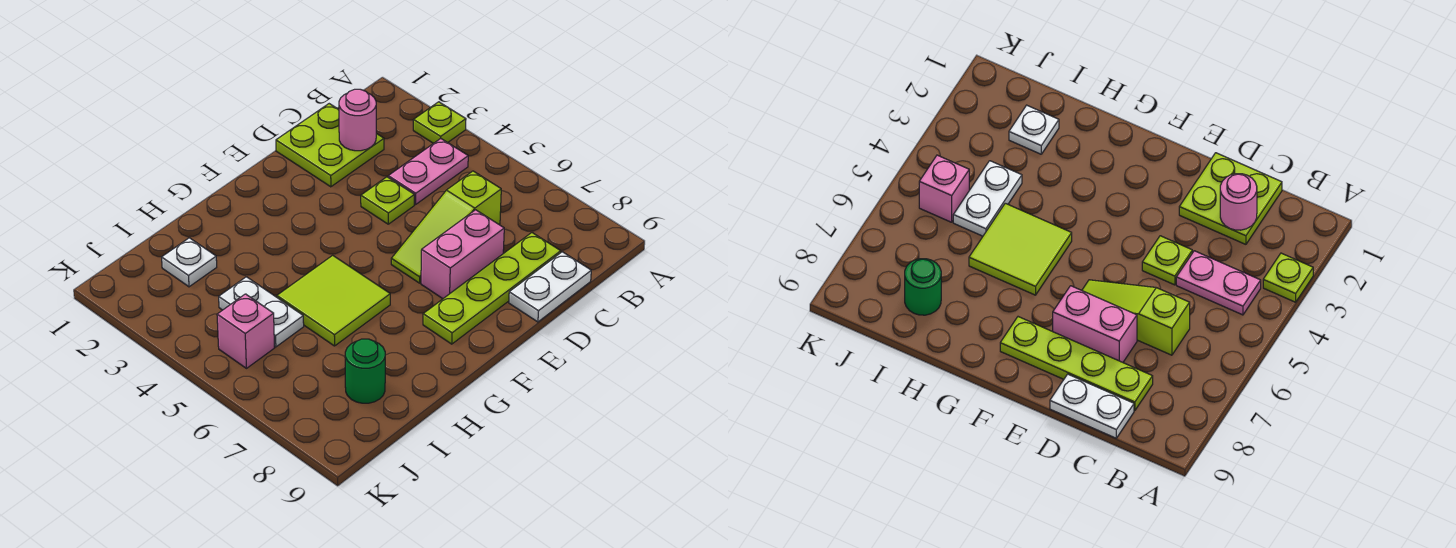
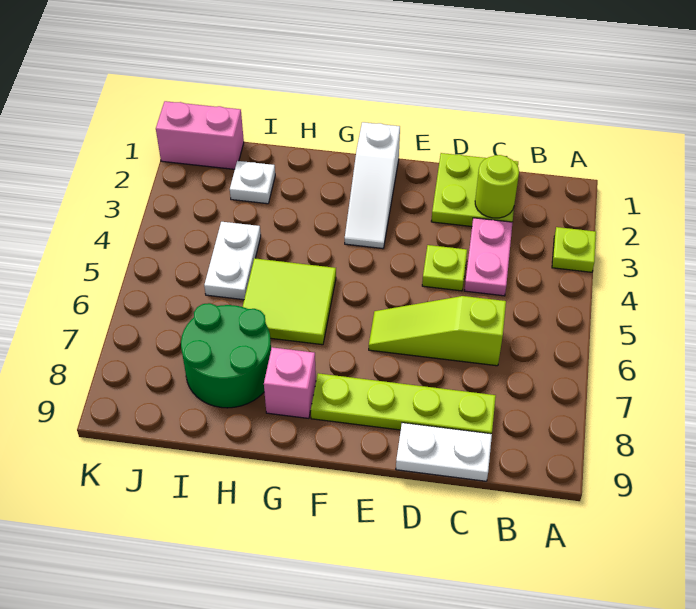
pink plate B4:C4 level 1 -> pink plate C3:C4 level 1
pink round brick C2 level 2 -> lime round brick C2 level 2
pink brick D7:E7 level 1 -> pink brick J1:K1 level 1
none -> white slope F1:F3 level 1 top 1
green round brick I8 level 1 -> green round brick H7:I8 level 1
pink brick J5 level 1 -> pink brick G8 level 1

